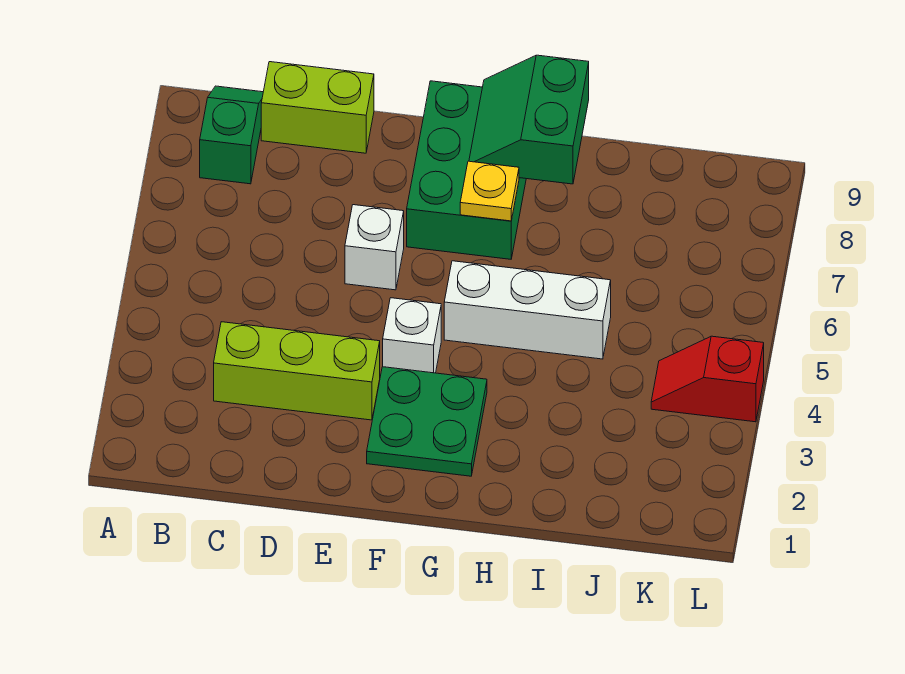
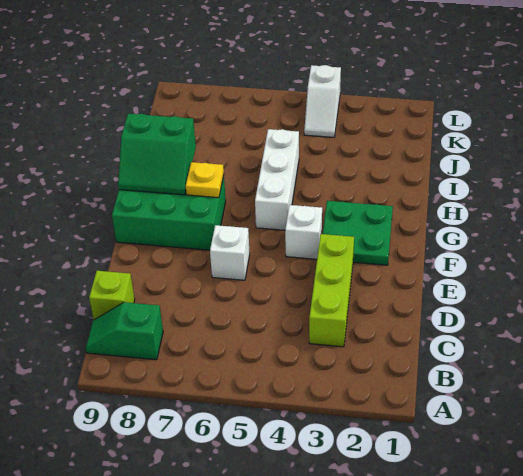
lime brick C9:D9 level 1 -> lime brick C9 level 1
red slope K4:L4 level 1 top L -> white slope K4:L4 level 1 top L

